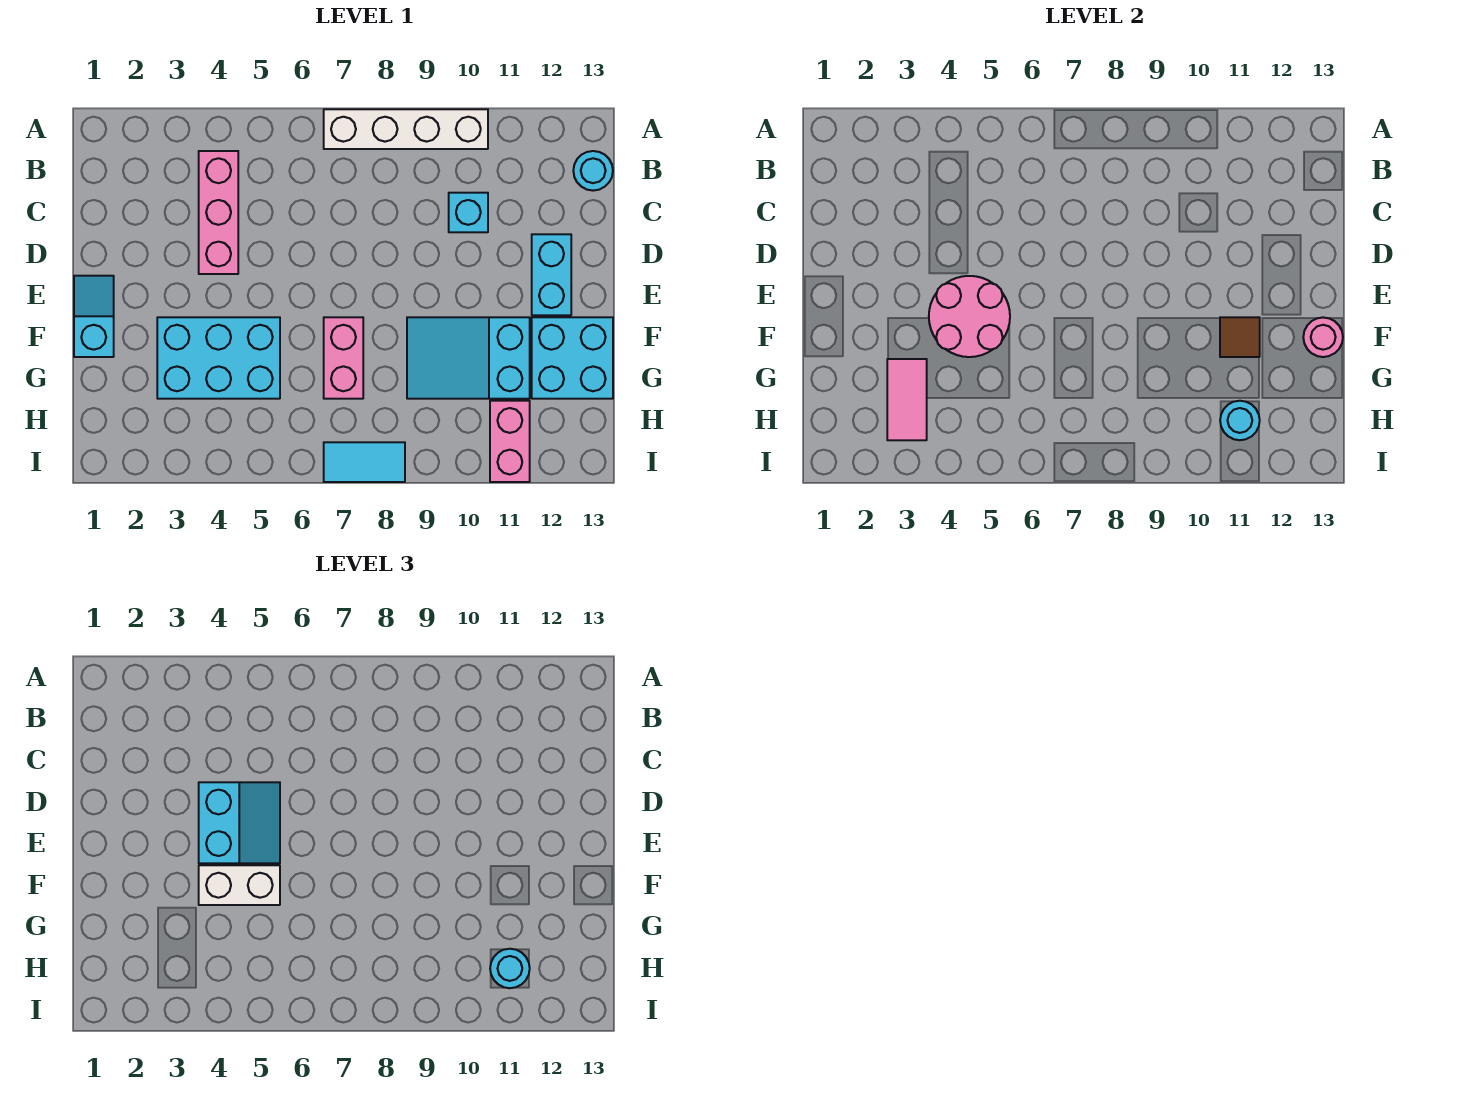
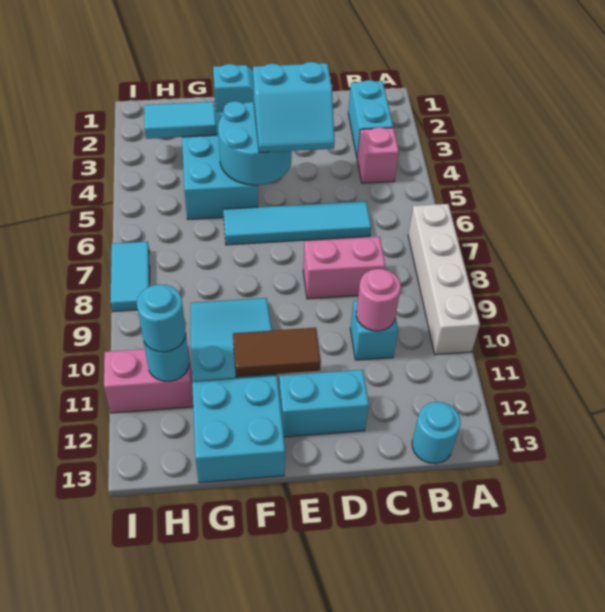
none -> cyan brick B2:B3 level 1
pink brick B4:D4 level 1 -> pink brick B4 level 1
none -> cyan tile C6:F6 level 1
pink round brick E4:F5 level 2 -> cyan round brick E4:F5 level 2
white brick F4:F5 level 3 -> none
pink brick F7:G7 level 1 -> pink brick C8:D8 level 1
brown tile F11 level 2 -> brown tile E11:F11 level 2
pink round brick F13 level 2 -> pink round brick C10 level 2
pink tile G3:H3 level 2 -> cyan tile G3:H3 level 2

